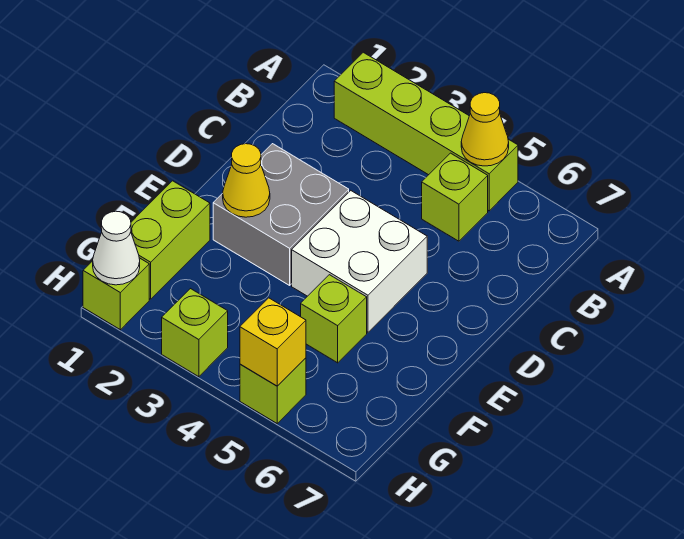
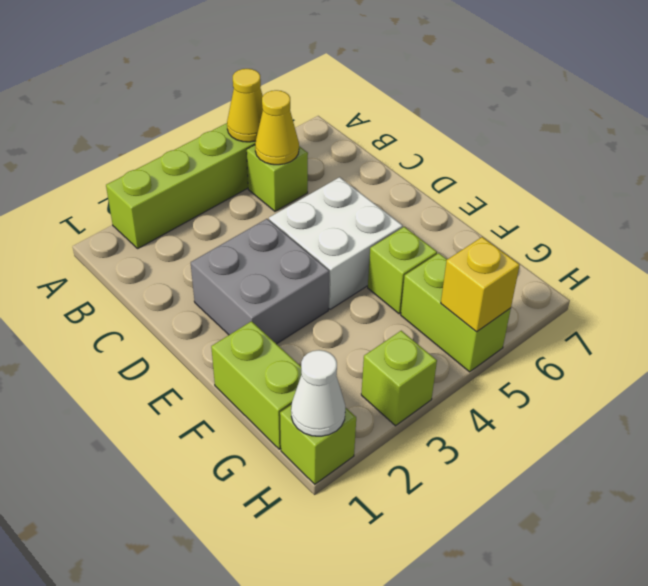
yellow cone E2 level 2 -> yellow cone B5 level 2
lime brick H5 level 1 -> lime brick G5:H5 level 1

